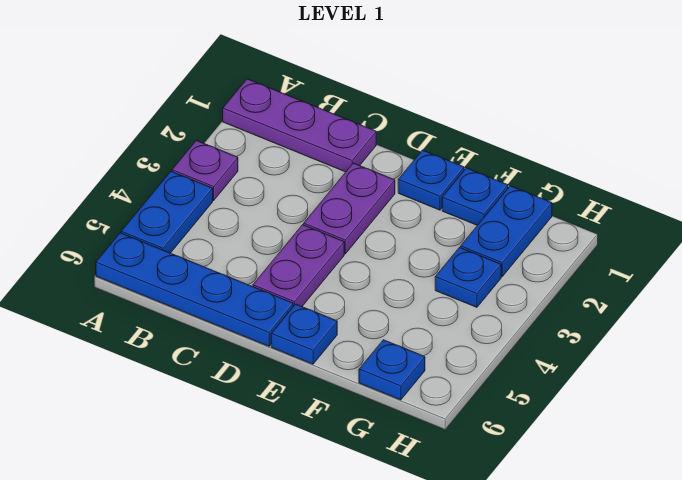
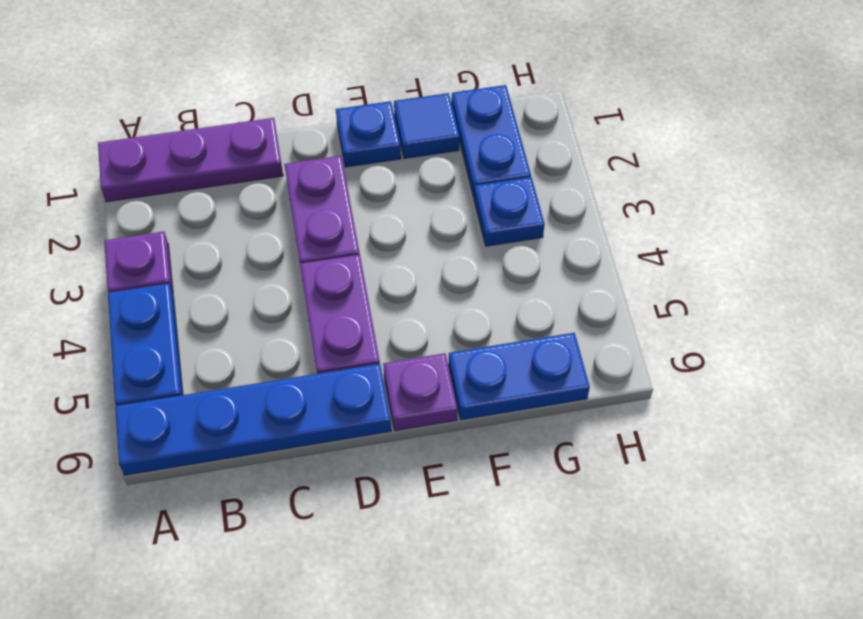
blue plate E6 level 1 -> purple plate E6 level 1
blue plate F1 level 1 -> blue tile F1 level 1
blue plate G6 level 1 -> blue plate F6:G6 level 1

